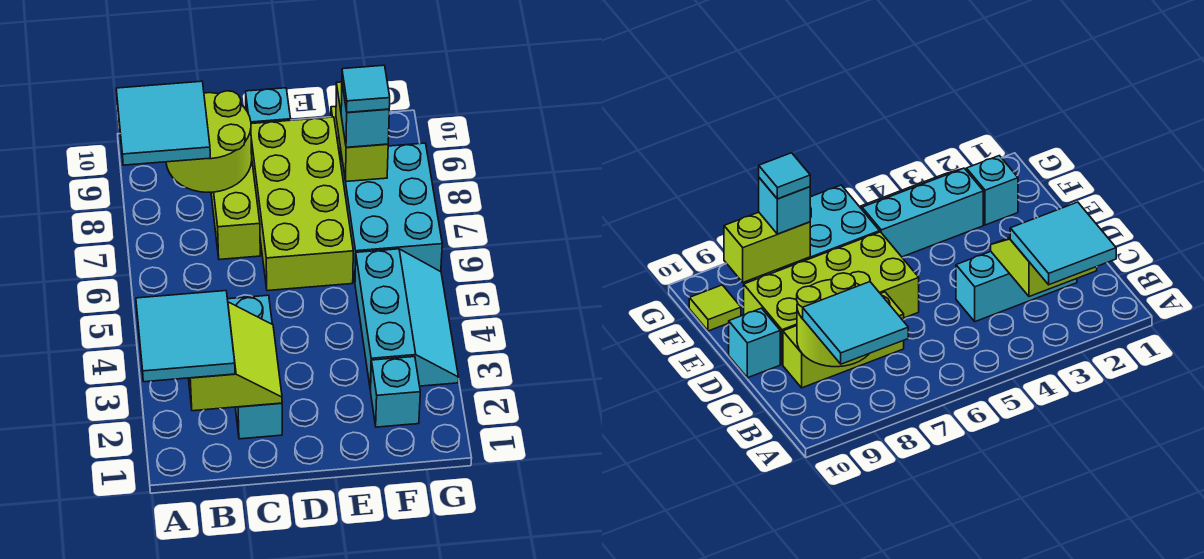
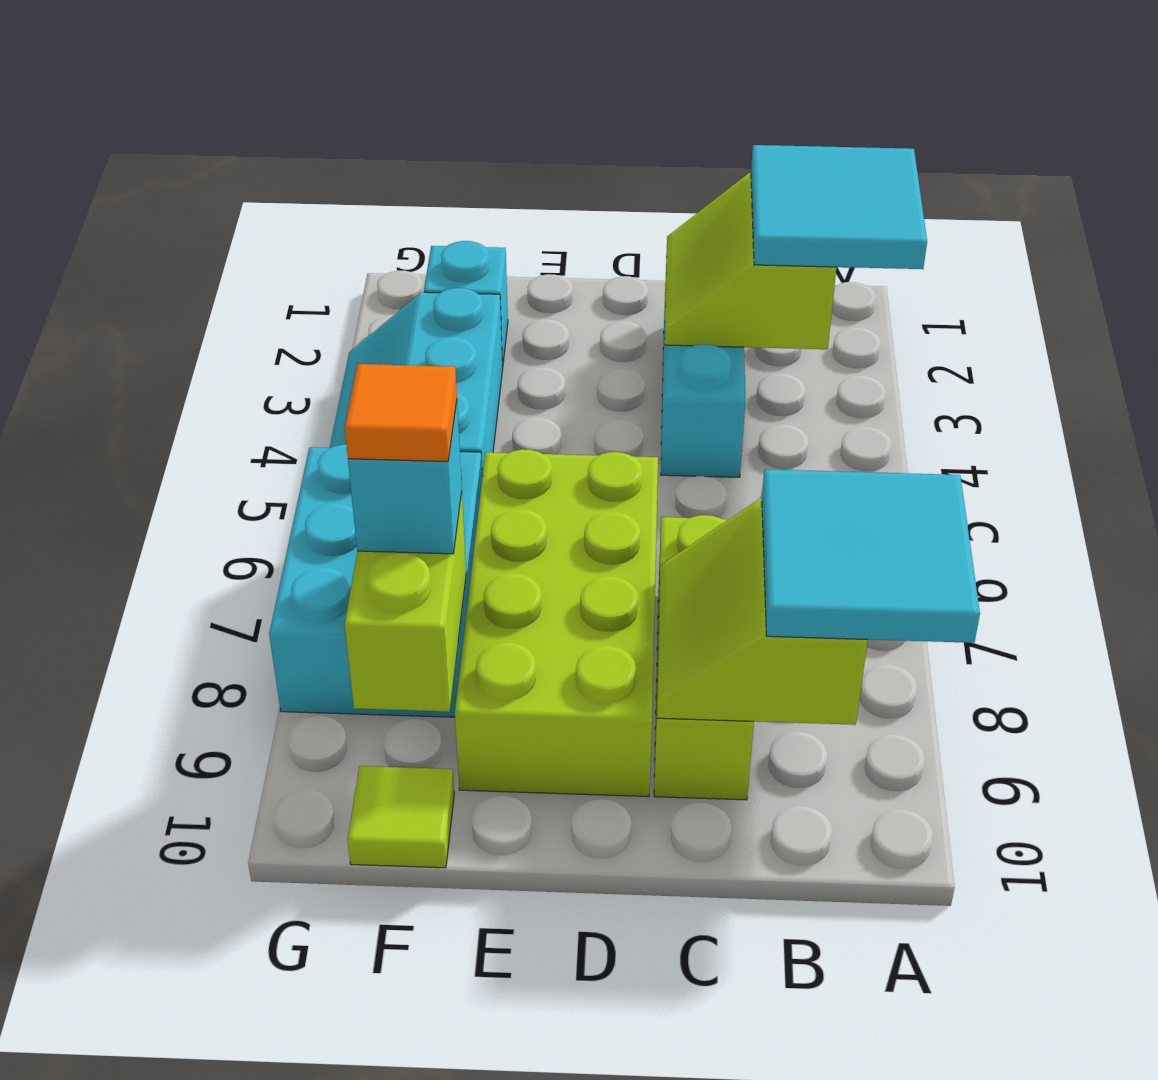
lime round brick B8:C9 level 2 -> lime slope B8:C9 level 2 top B
cyan brick D10 level 1 -> none
cyan tile F8 level 4 -> orange tile F8 level 4

